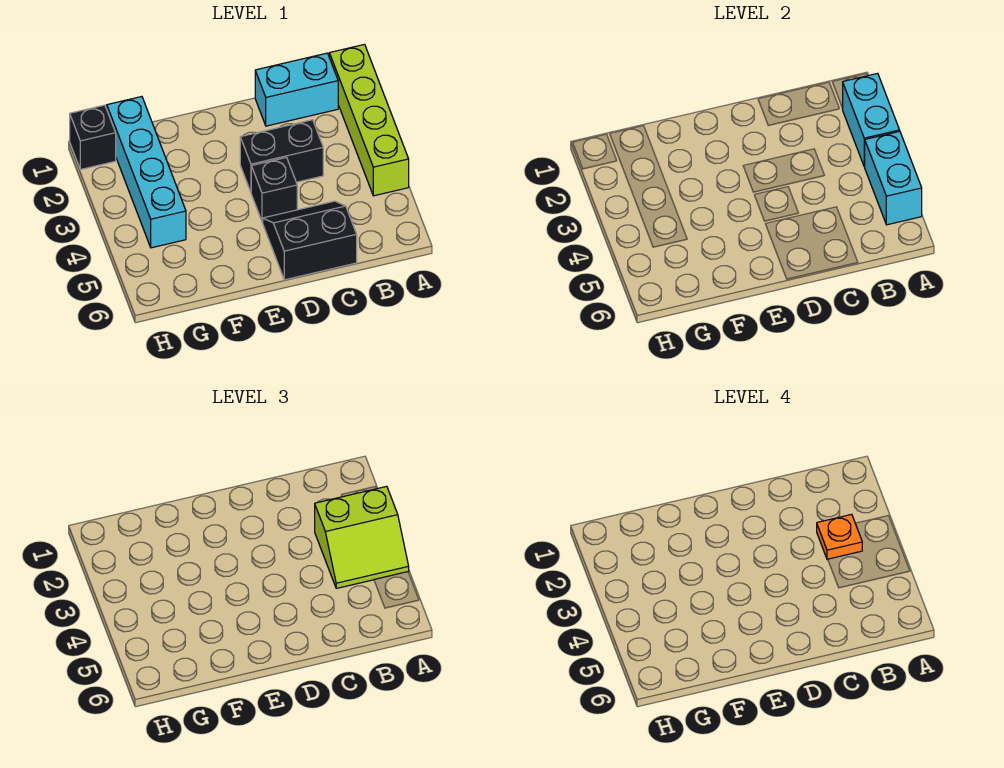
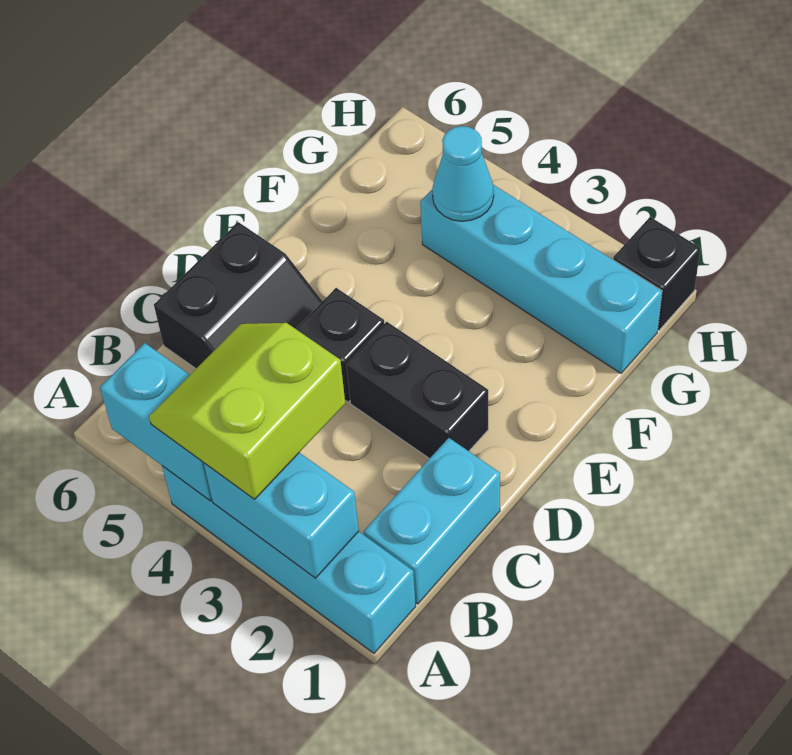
lime brick A1:A4 level 1 -> cyan brick A1:A4 level 1
orange plate B3 level 4 -> none
black brick C3:D3 level 1 -> black brick D2:D3 level 1
none -> cyan cone G4 level 2

